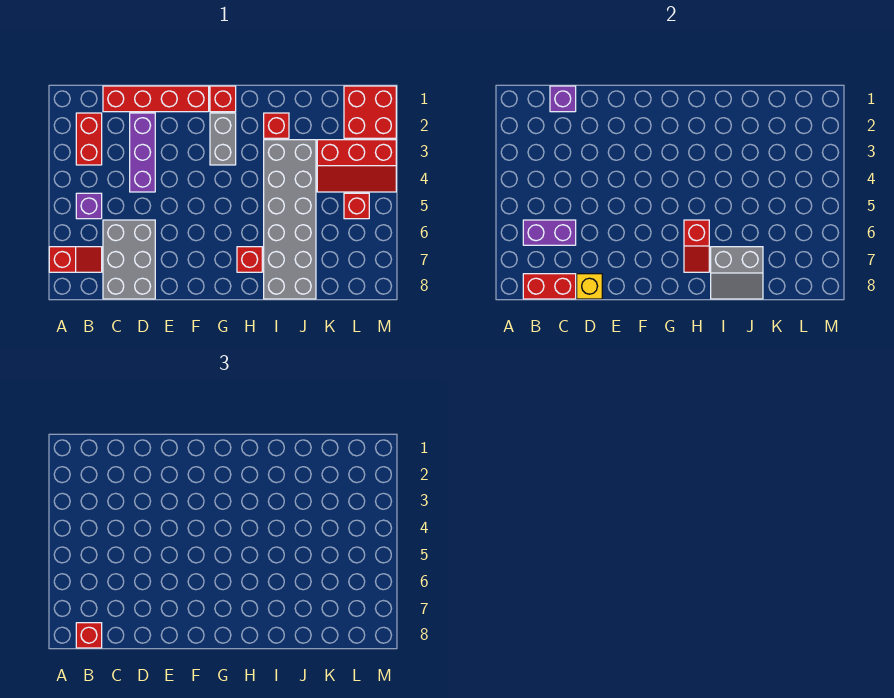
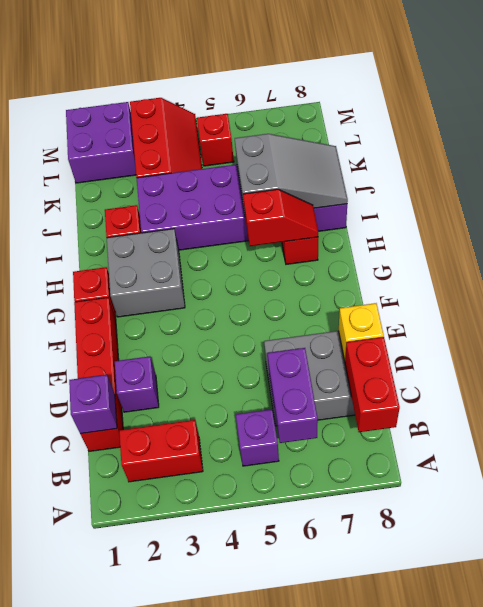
red slope A7:B7 level 1 top A -> none
red brick B8 level 3 -> none
purple brick D2:D4 level 1 -> purple brick D2 level 1
grey brick G2:G3 level 1 -> grey brick G2:H3 level 1
grey brick I3:J8 level 1 -> purple brick I3:J8 level 1
grey slope I7:J8 level 2 top 7 -> grey slope I6:J8 level 2 top 6
red brick L1:M2 level 1 -> purple brick L1:M2 level 1

